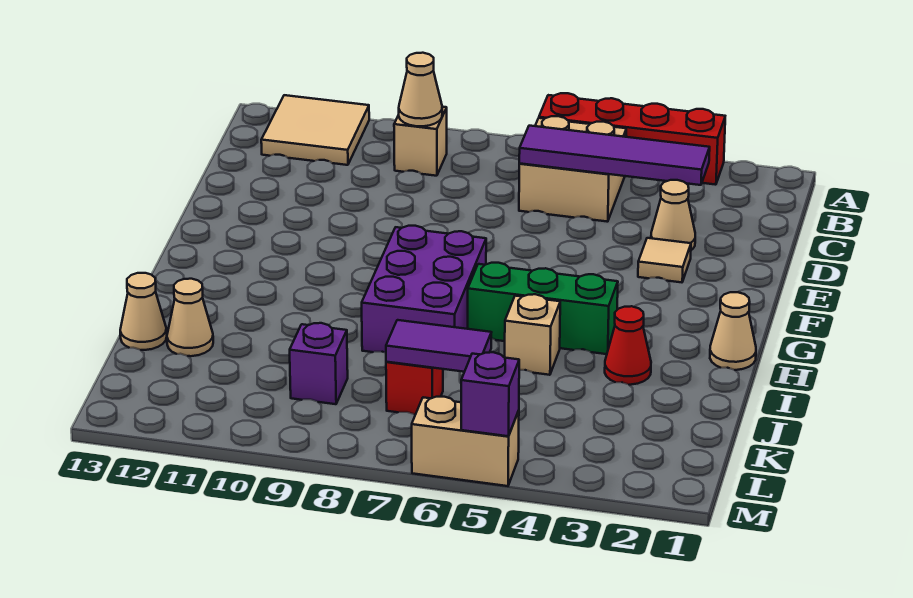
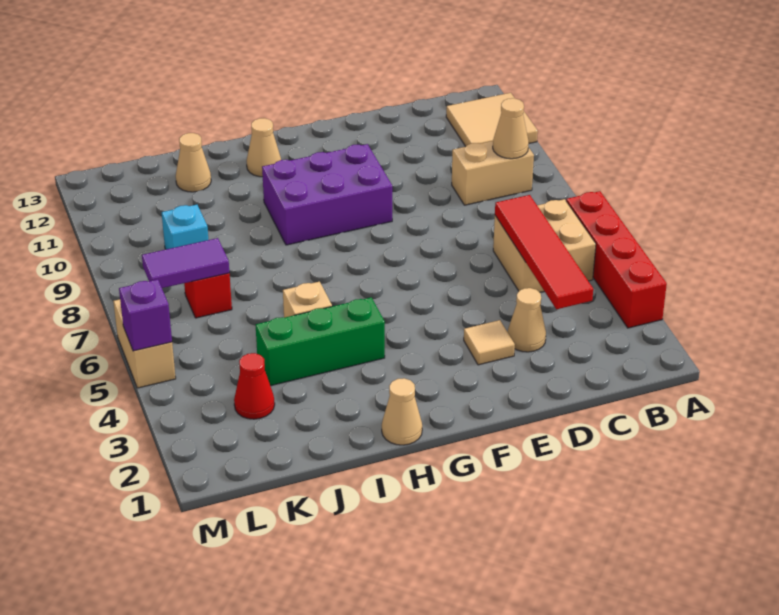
tan brick B9 level 1 -> tan brick B9:C9 level 1
purple tile C3:C6 level 2 -> red tile C3:C6 level 2
purple brick G7:I8 level 1 -> purple brick F9:H10 level 1
green brick H4:H6 level 1 -> green brick H4:J4 level 1
red cone I3 level 1 -> red cone K3 level 1
tan cone J13 level 1 -> tan cone H12 level 1
purple tile K6:K7 level 2 -> purple tile K7:L7 level 2
purple brick K9 level 1 -> cyan brick K9 level 1

